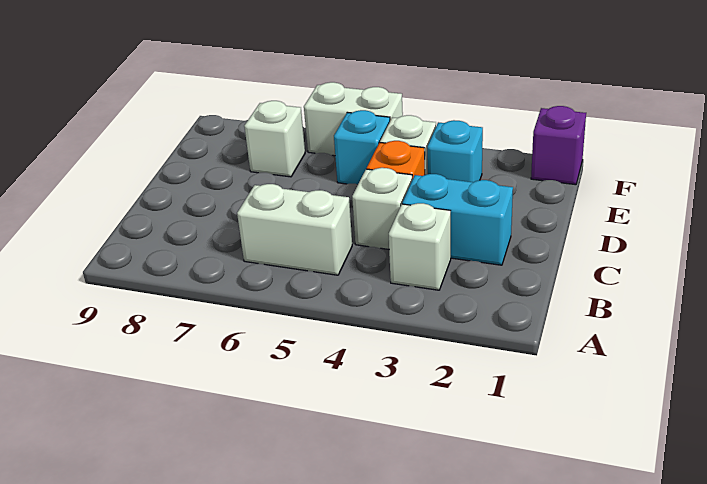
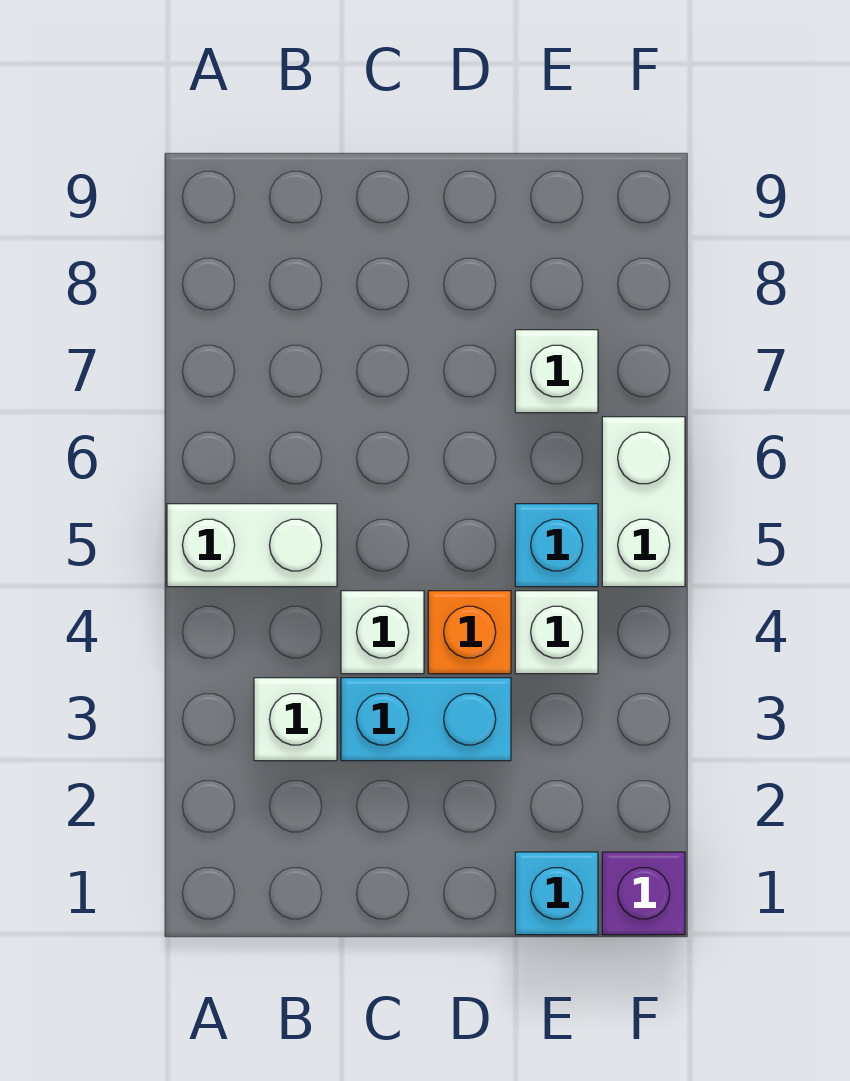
white brick B5:B6 level 1 -> white brick A5:B5 level 1
cyan brick C2:C3 level 1 -> cyan brick C3:D3 level 1
cyan brick E3 level 1 -> cyan brick E1 level 1

